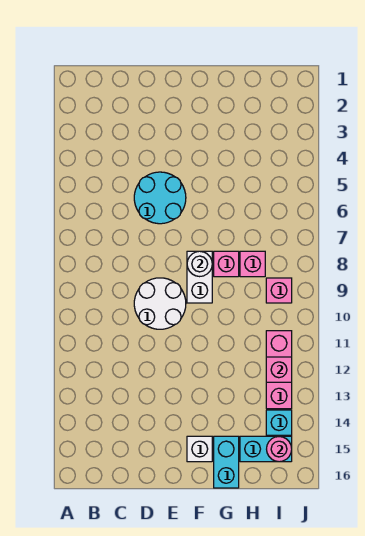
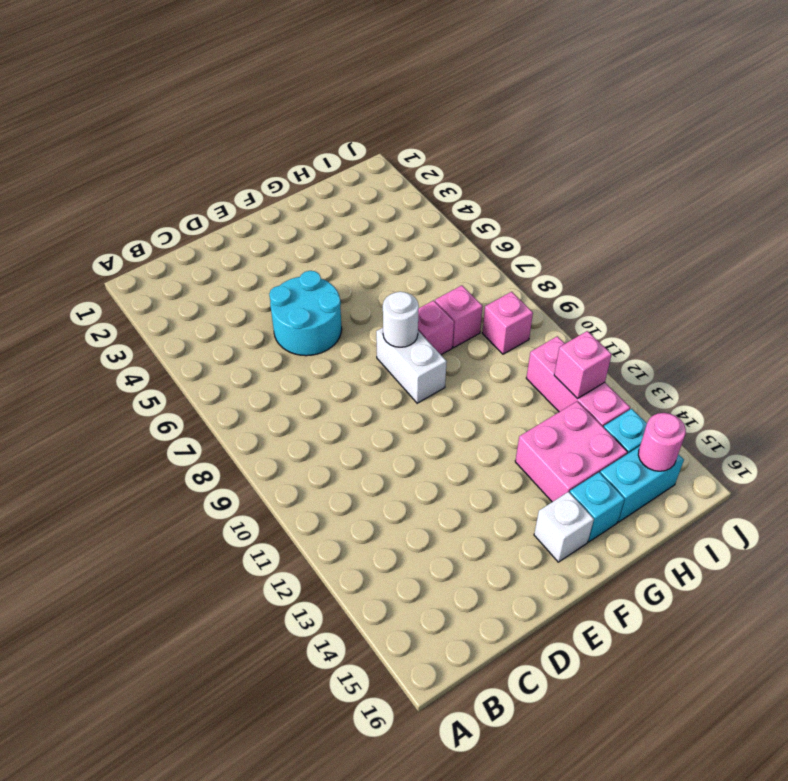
white round brick D9:E10 level 1 -> none
none -> pink brick G13:H14 level 1
cyan brick G15:G16 level 1 -> cyan brick G15 level 1

